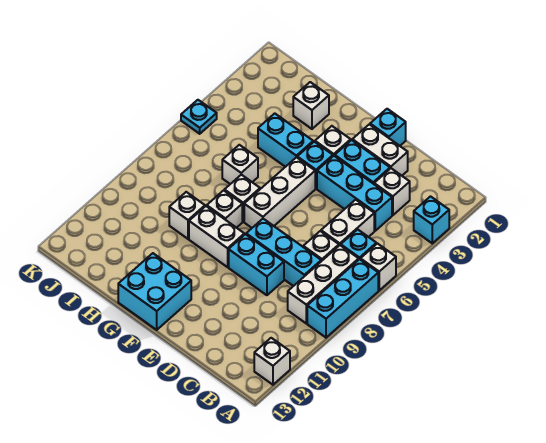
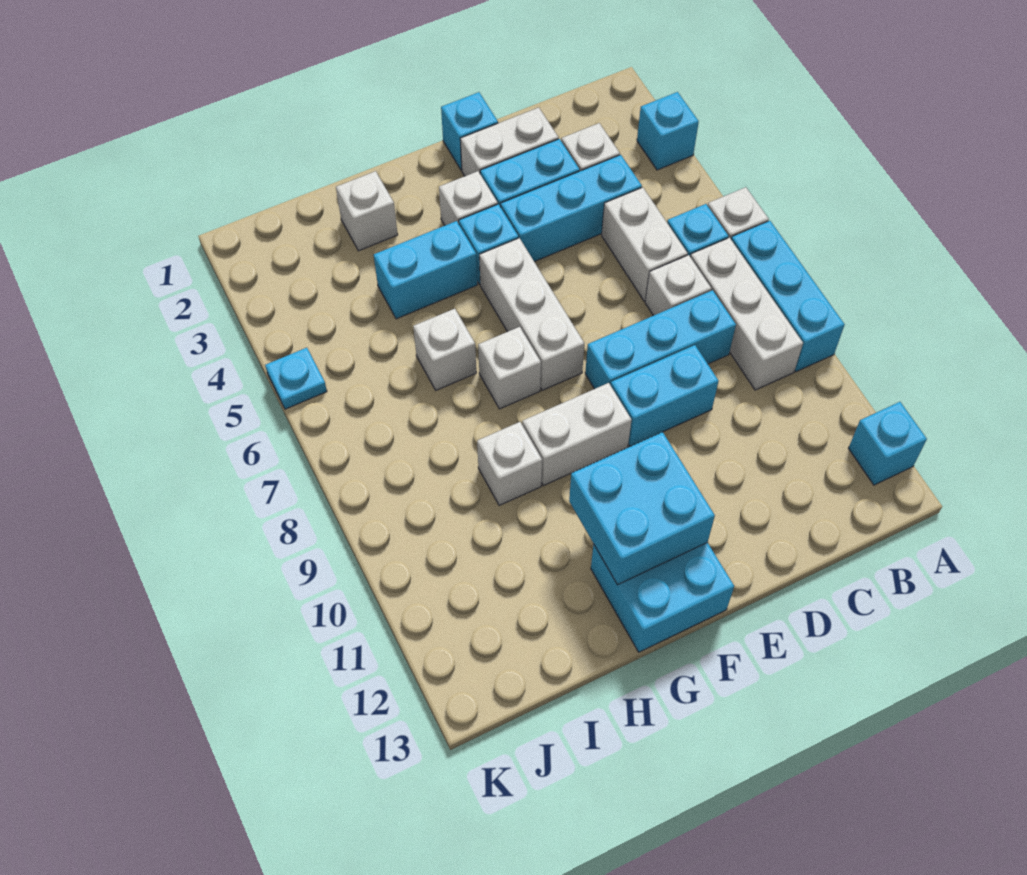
white brick A12 level 1 -> cyan brick A12 level 1
none -> cyan brick F11:G12 level 2
white brick G8 level 1 -> none

